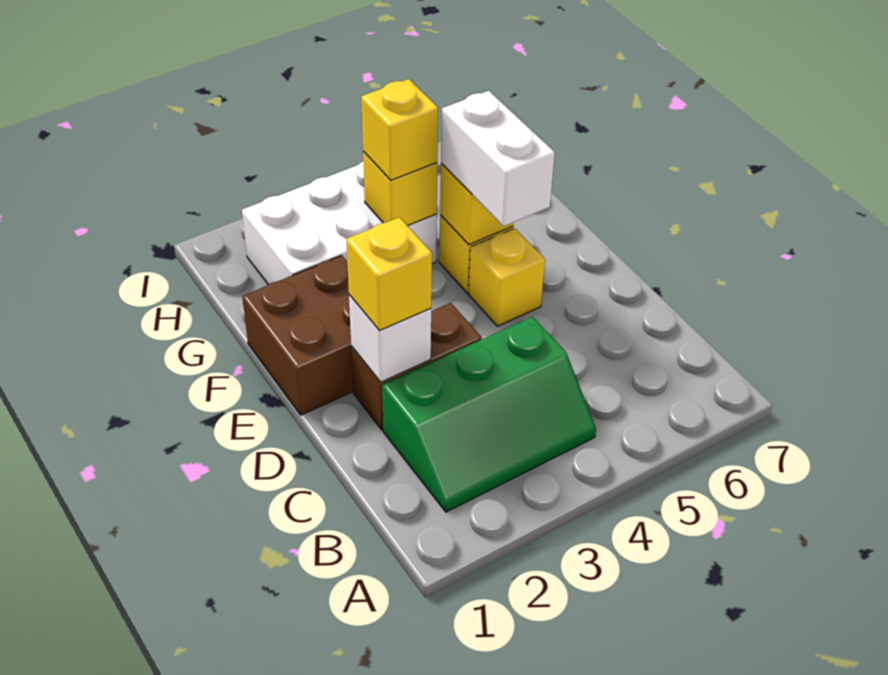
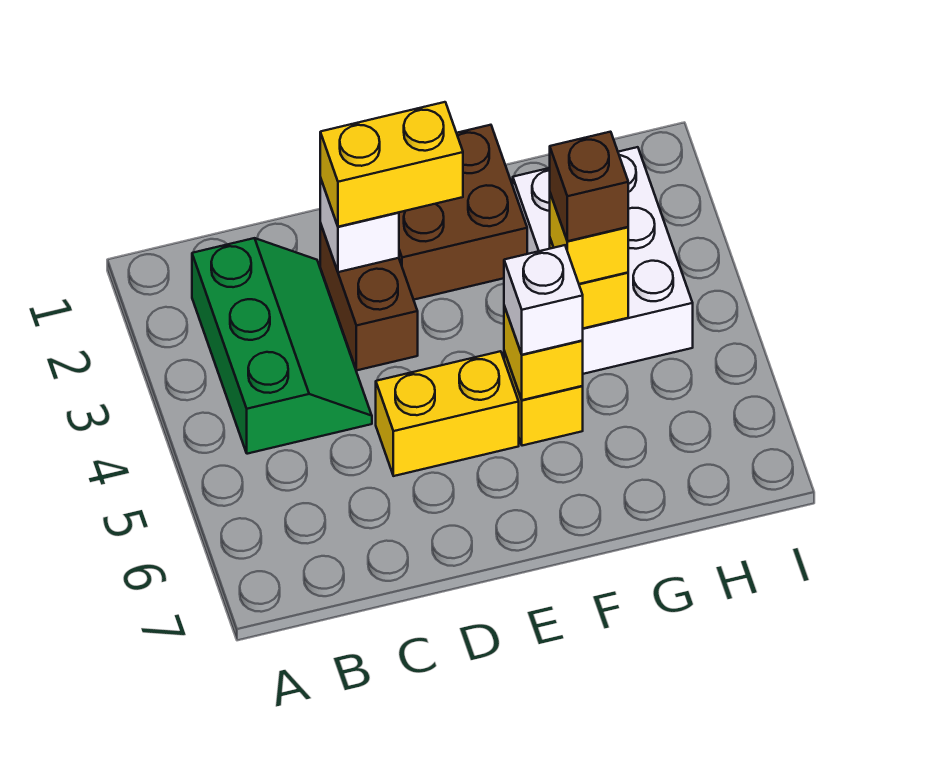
green slope B2:C4 level 1 top C -> green slope B2:C4 level 1 top B
yellow brick D2 level 3 -> yellow brick D2:E2 level 3
yellow brick E5 level 1 -> yellow brick D5:E5 level 1
white brick E5:F5 level 3 -> white brick F5 level 3
none -> brown brick G4 level 4

